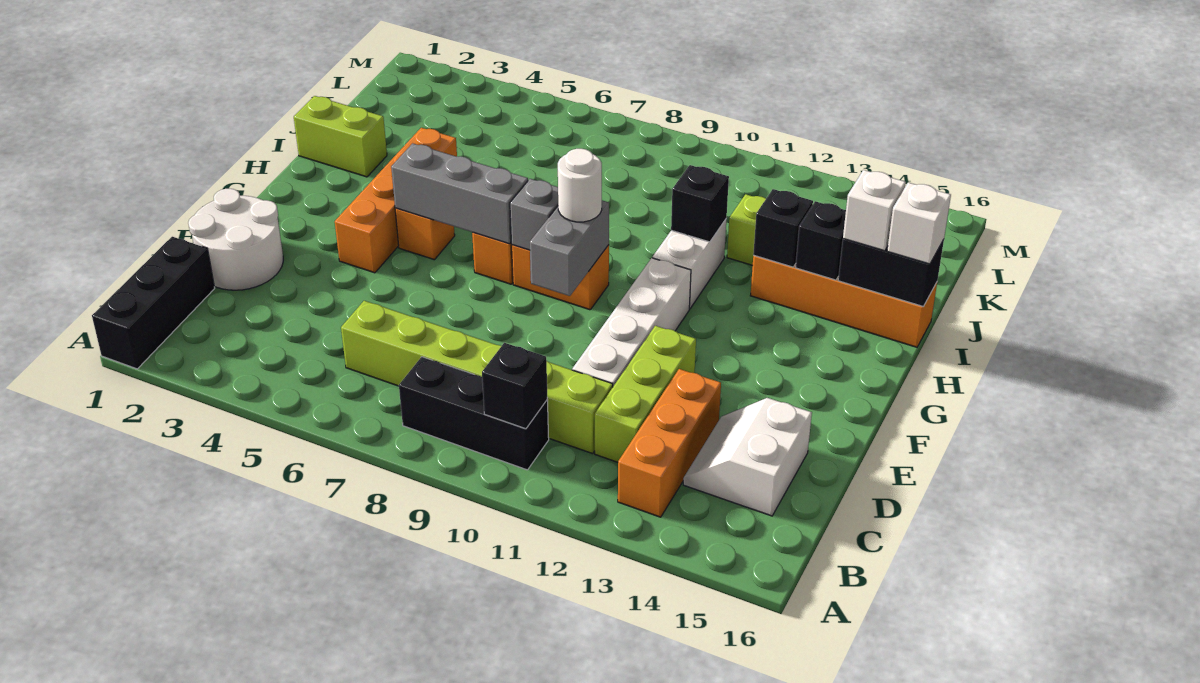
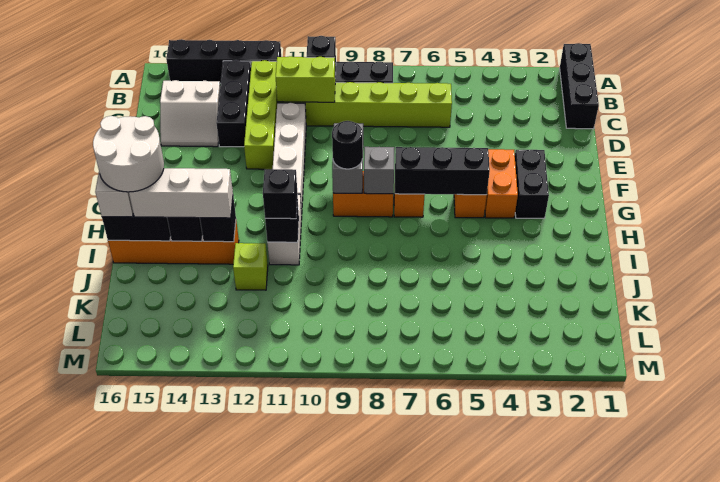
none -> black brick A12:A15 level 1
orange brick B13:D13 level 1 -> black brick B13:D13 level 1
lime brick C12:E12 level 1 -> lime brick B12:E12 level 1
white slope C14:D15 level 1 top 15 -> white slope C14:D15 level 1 top C
white round brick D1:E2 level 1 -> white round brick H15:I16 level 4
none -> black brick F3:G3 level 1
orange brick F4:I4 level 1 -> orange brick F4:G4 level 1
grey brick G5:G7 level 2 -> black brick G5:G7 level 2
white round brick G9 level 3 -> black round brick G9 level 3
lime brick I1:I2 level 1 -> lime brick C10:C11 level 2
none -> black brick I11 level 3
white brick I15 level 3 -> white brick I13:I15 level 3

